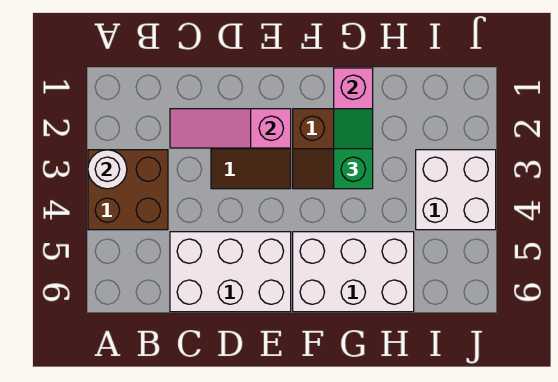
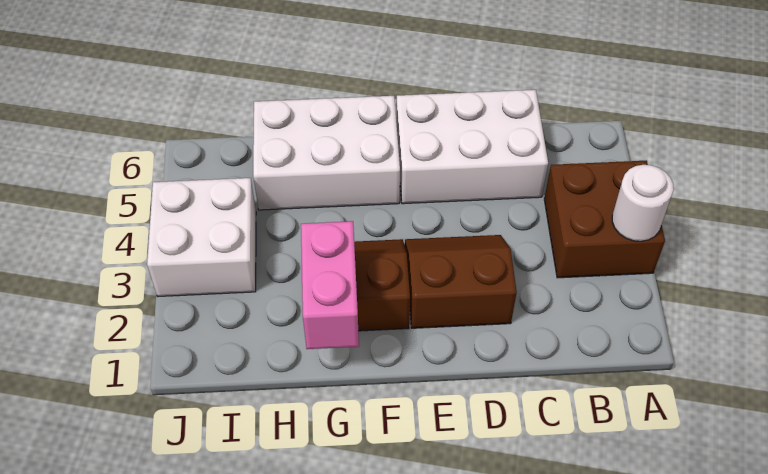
pink slope C2:E2 level 2 top E -> none
green slope G2:G3 level 3 top 3 -> none

